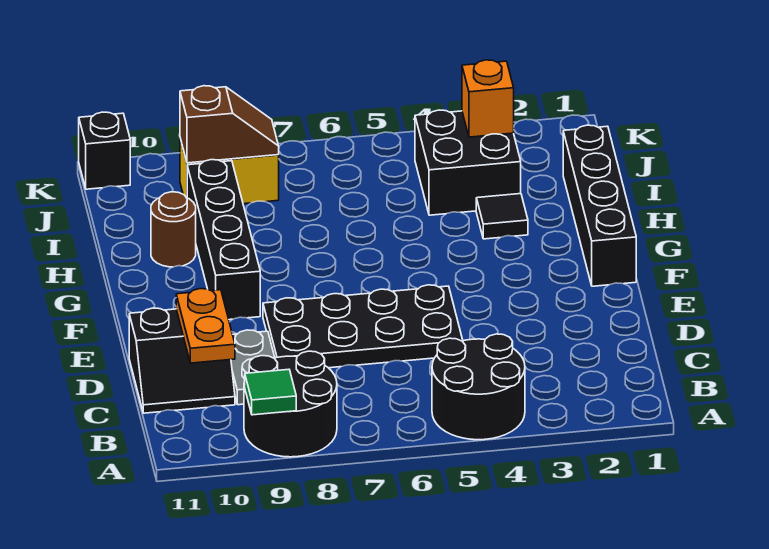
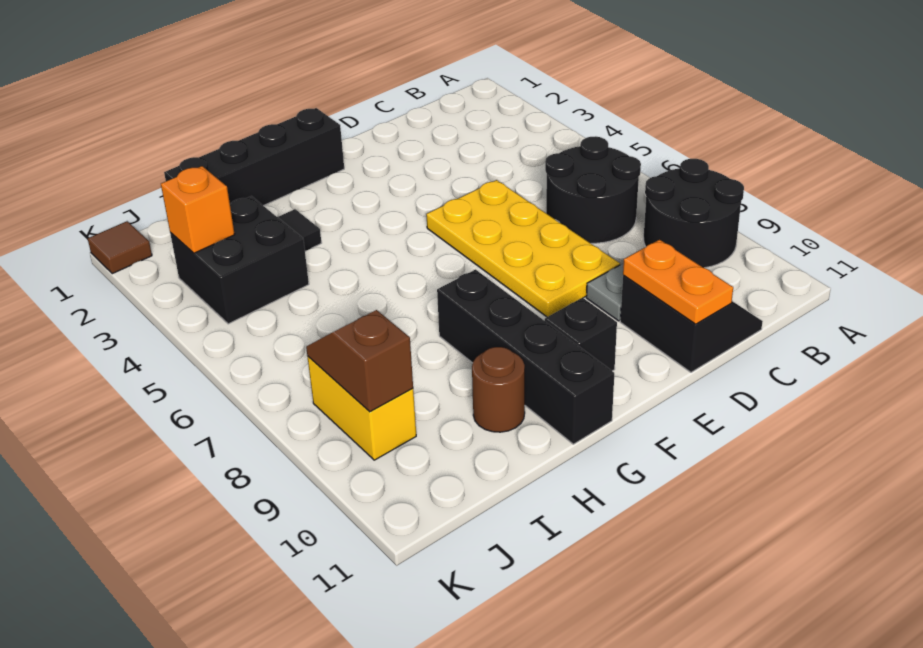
black round brick A4:B5 level 1 -> black round brick B6:C7 level 1
green tile A9 level 2 -> none
orange plate C10:D10 level 2 -> orange plate D10:D11 level 2
black plate D5:E8 level 1 -> yellow plate D5:E8 level 1
black brick F9:I9 level 1 -> black brick G8:G11 level 1
none -> brown tile K1 level 1
black brick K11 level 1 -> black brick F10 level 1

